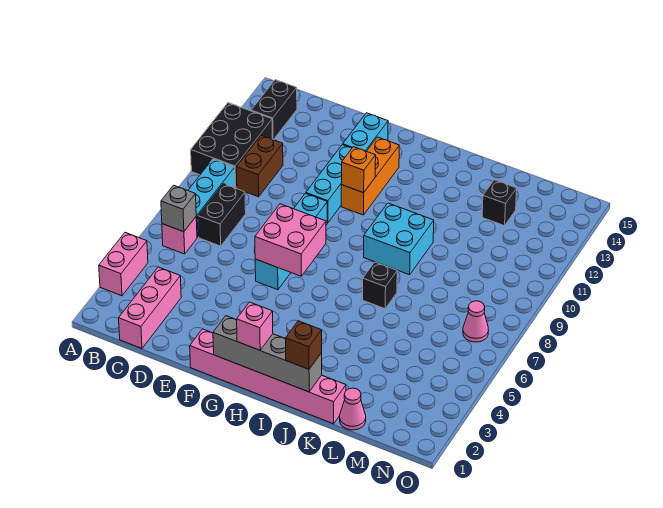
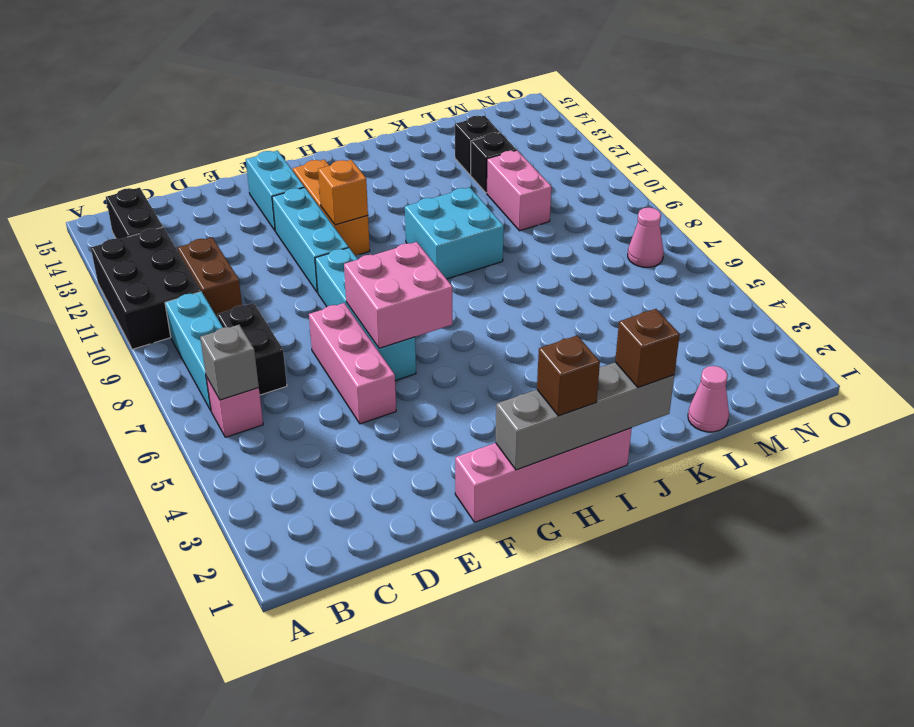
pink brick A3:A4 level 1 -> pink brick L10:L11 level 1
pink brick C1:C3 level 1 -> pink brick E5:E7 level 1
pink brick F1:K1 level 1 -> pink brick F1:I1 level 1
pink brick H1 level 3 -> brown brick H1 level 3
black brick J7 level 1 -> black brick L12 level 1

